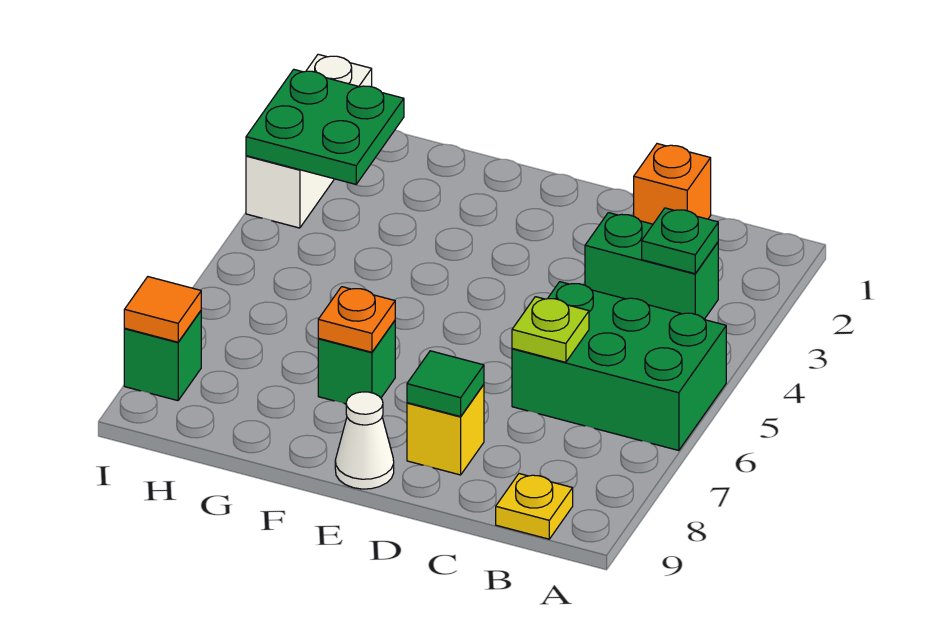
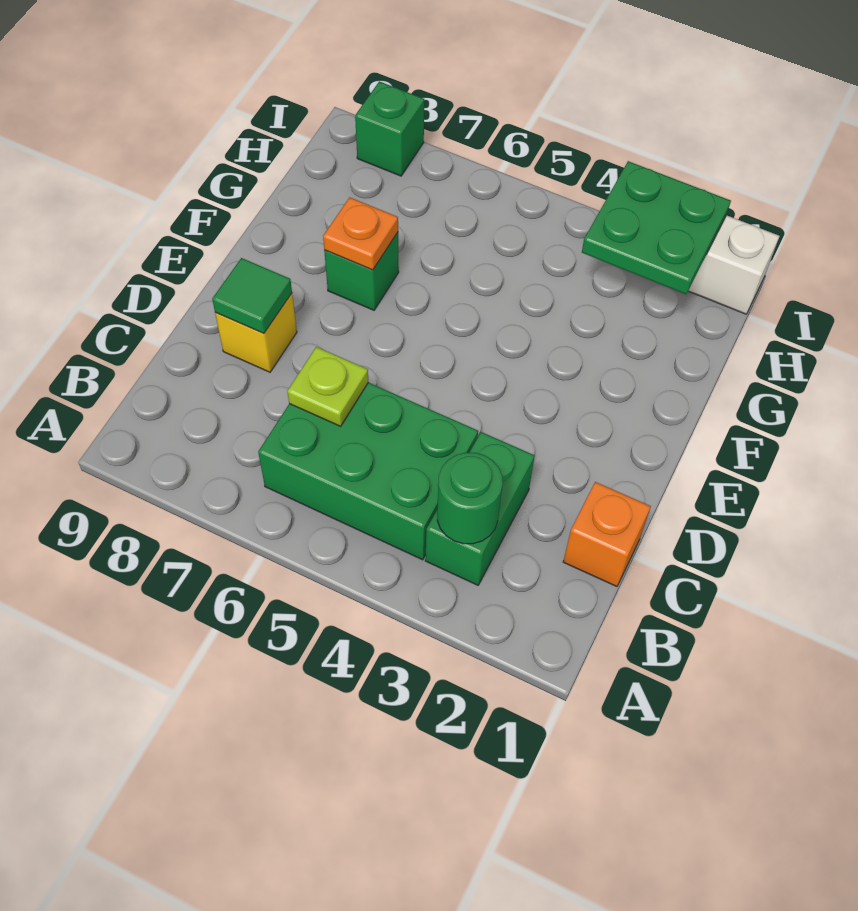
green brick A5:C6 level 1 -> green brick B4:C6 level 1
green plate B3 level 2 -> green round brick B3 level 2
yellow plate B9 level 1 -> none
white cone E9 level 1 -> none
orange tile I8 level 2 -> none

